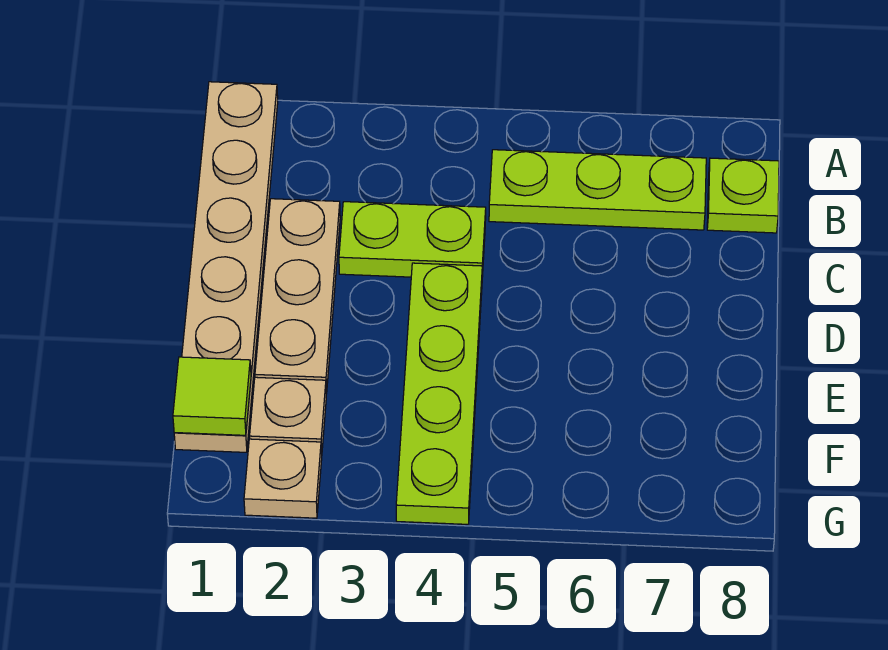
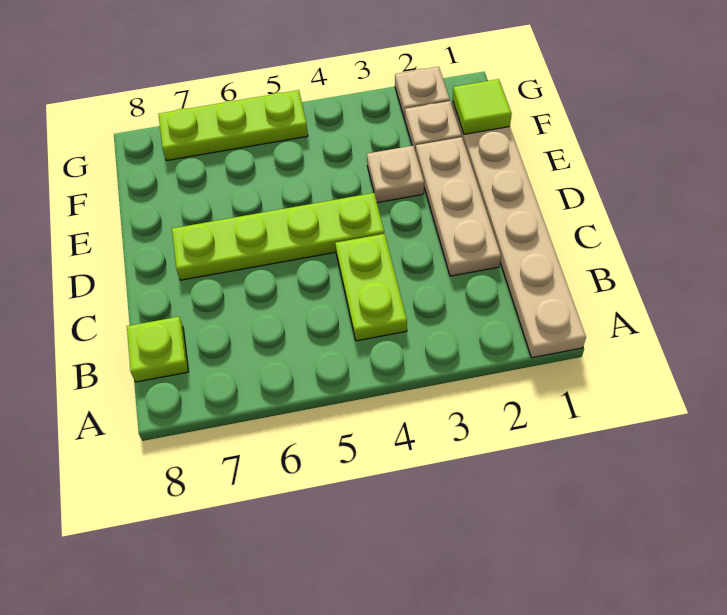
lime plate B5:B7 level 1 -> lime plate G5:G7 level 1
lime plate C3:C4 level 1 -> lime plate B4:C4 level 1
lime plate D4:G4 level 1 -> lime plate D4:D7 level 1
none -> tan plate E3 level 1

